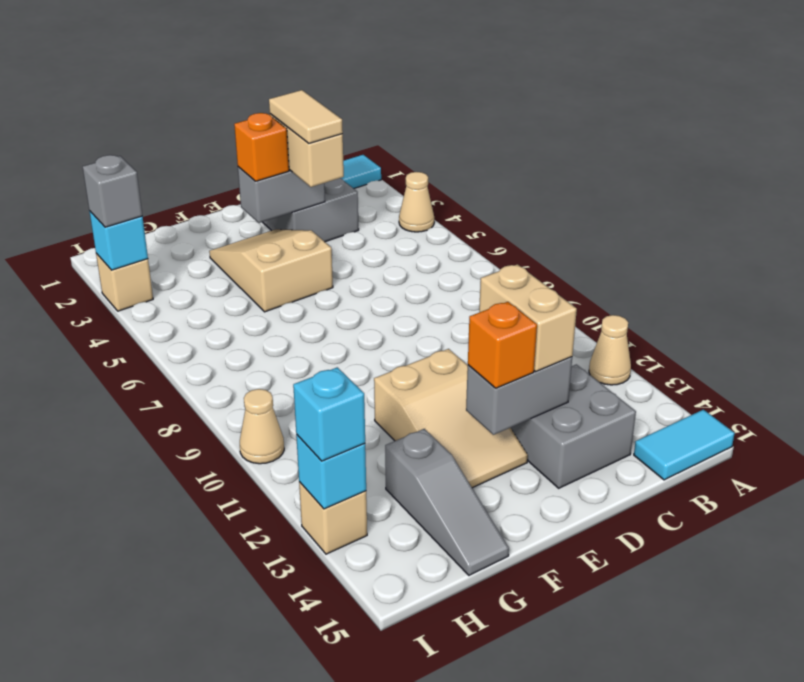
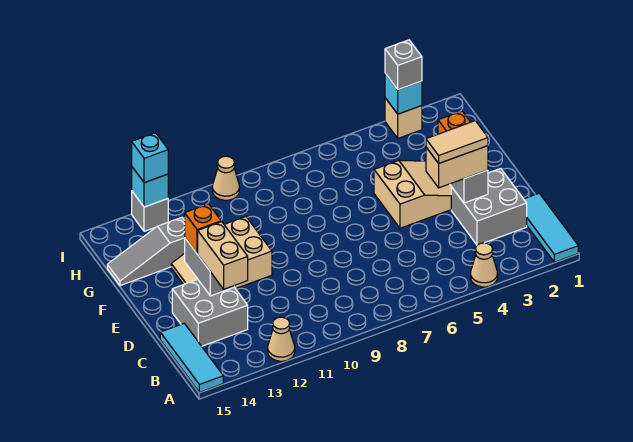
cyan tile A15:B15 level 1 -> cyan tile A15:C15 level 1
tan brick D12:D13 level 3 -> tan brick C13:D13 level 3
tan brick I13 level 1 -> grey brick I13 level 1

